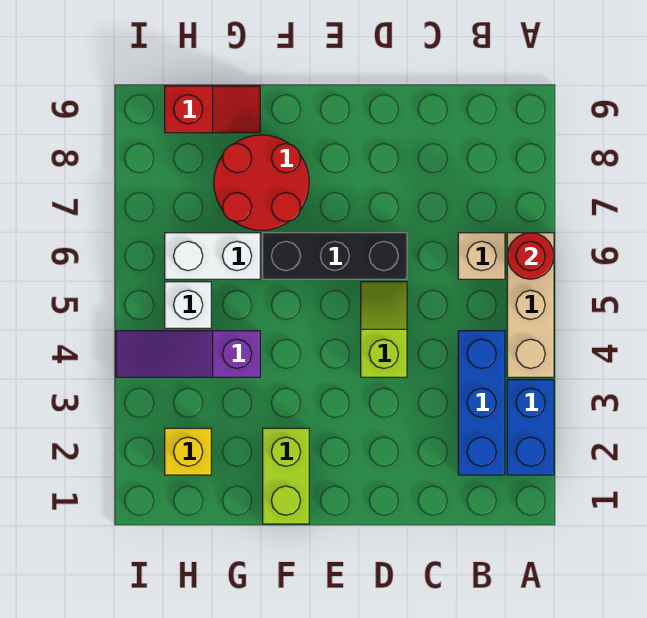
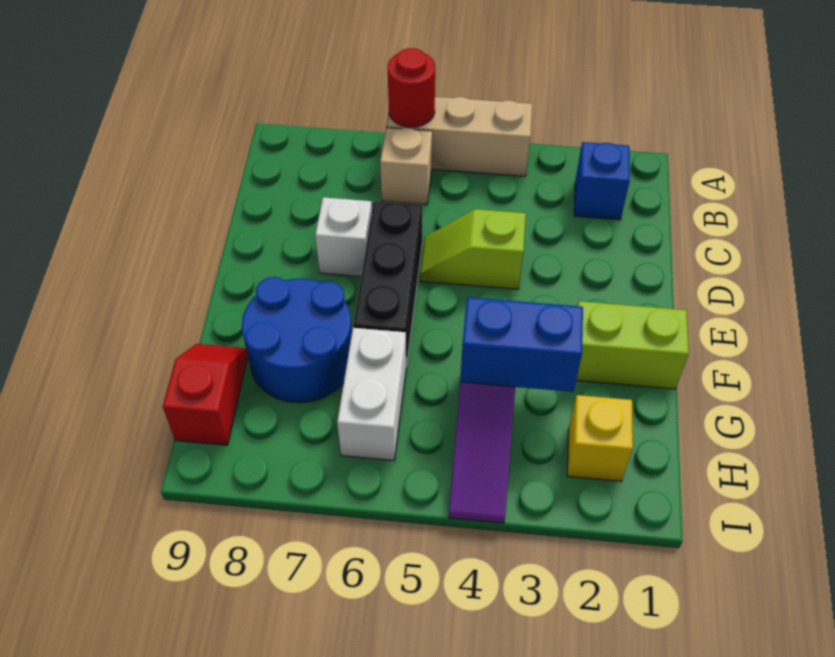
blue brick A2:A3 level 1 -> blue brick G3:G4 level 2
blue brick B2:B4 level 1 -> blue brick B2 level 1
red round brick F7:G8 level 1 -> blue round brick F7:G8 level 1
white brick H5 level 1 -> white brick D7 level 1

